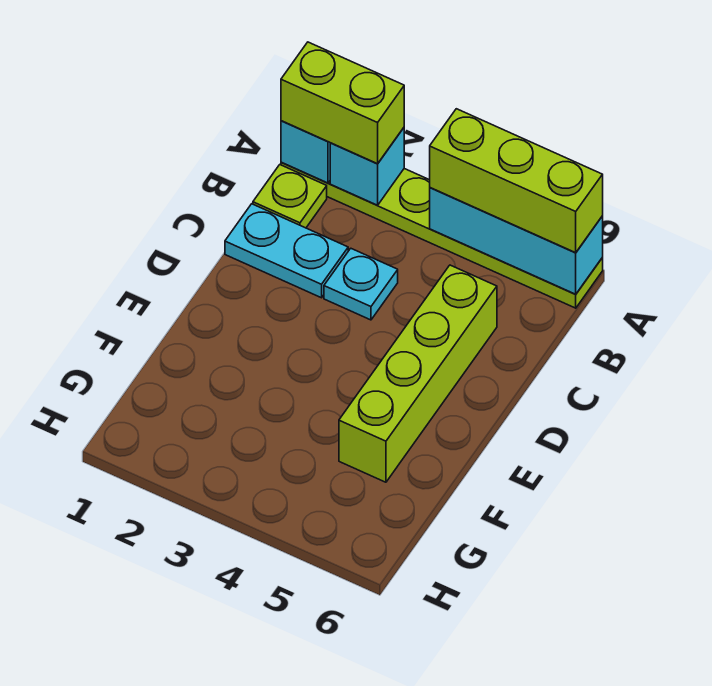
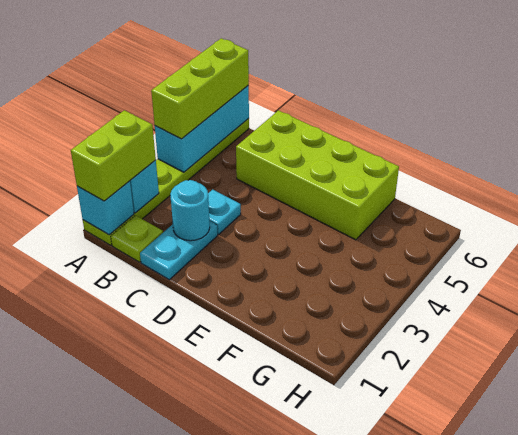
none -> cyan round brick C2 level 2
lime brick C5:F5 level 1 -> lime brick C5:F6 level 1

